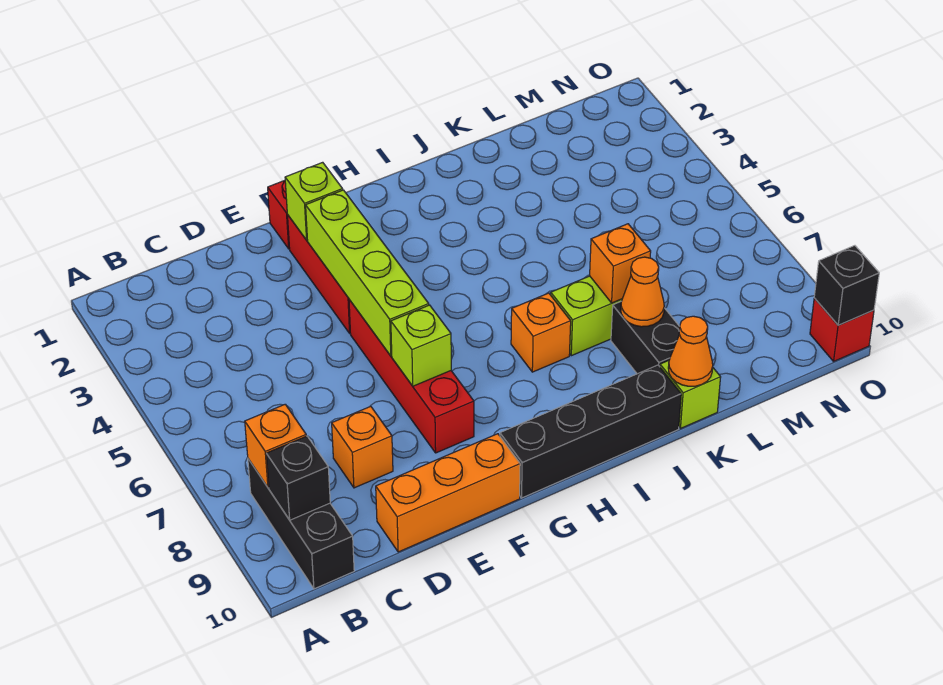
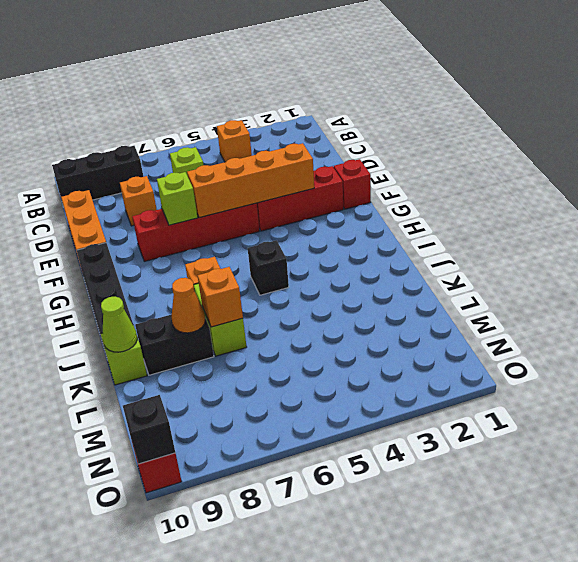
orange brick B8 level 2 -> orange brick B4 level 1
black brick B9 level 2 -> black brick I5 level 1
lime brick F2 level 2 -> lime brick C6 level 1
lime brick F3:F6 level 2 -> orange brick F3:F6 level 2
orange cone K10 level 2 -> lime cone K10 level 2

